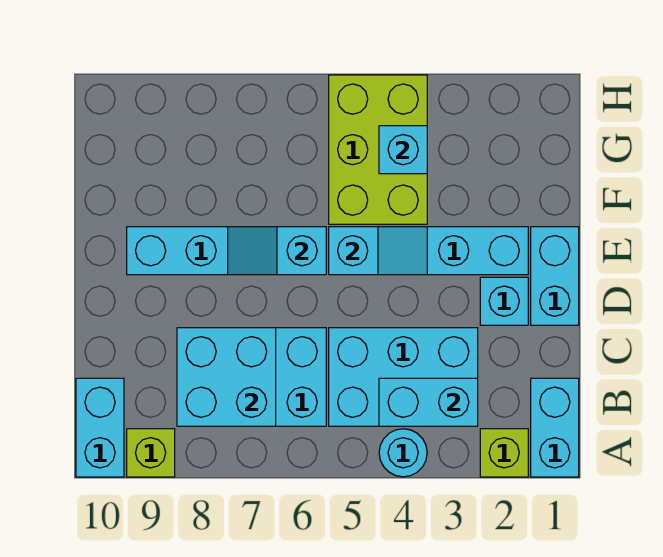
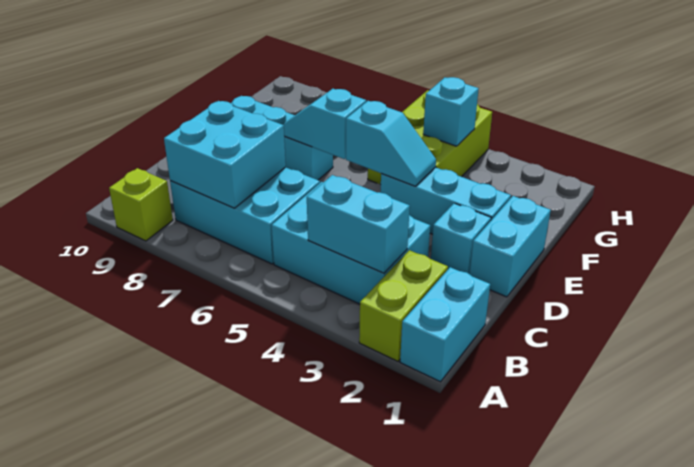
lime brick A2 level 1 -> lime brick A2:B2 level 1
cyan round brick A4 level 1 -> none
cyan brick A10:B10 level 1 -> none

